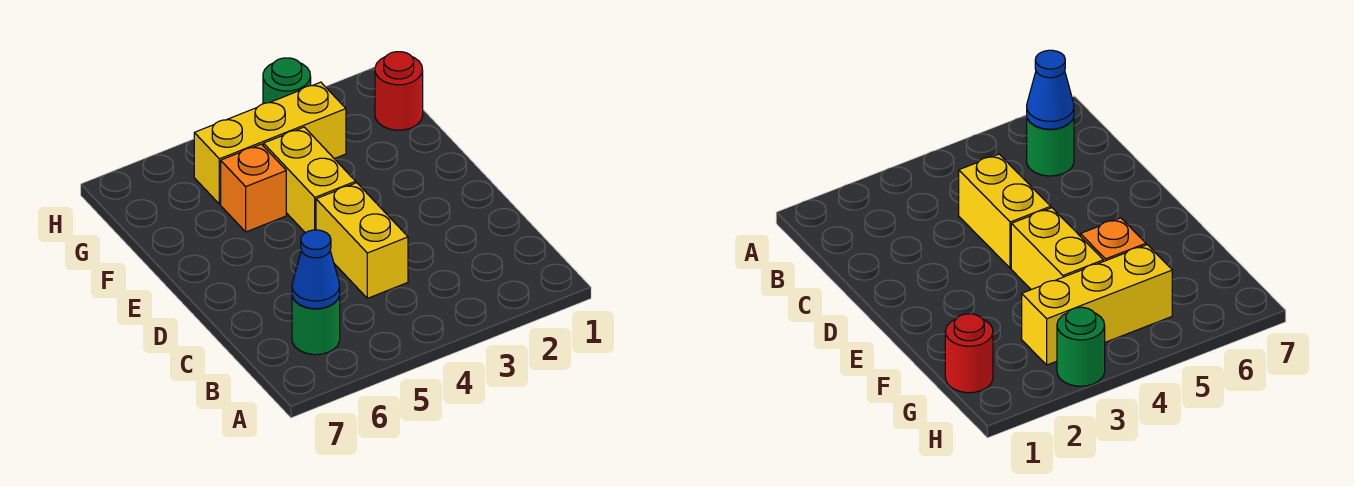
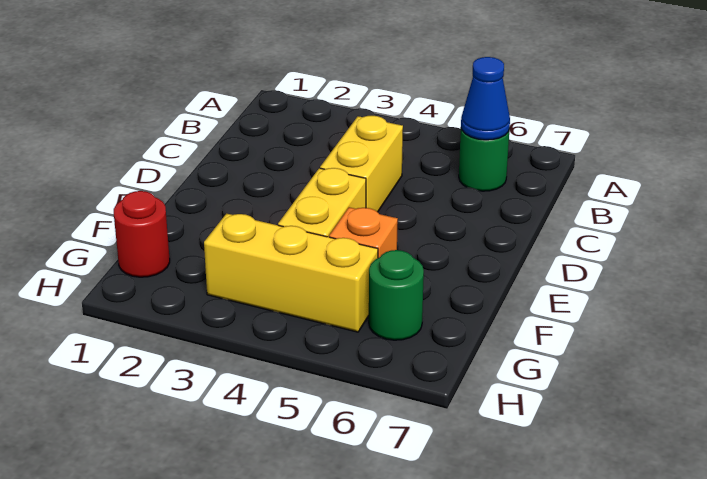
green round brick H3 level 1 -> green round brick G6 level 1

